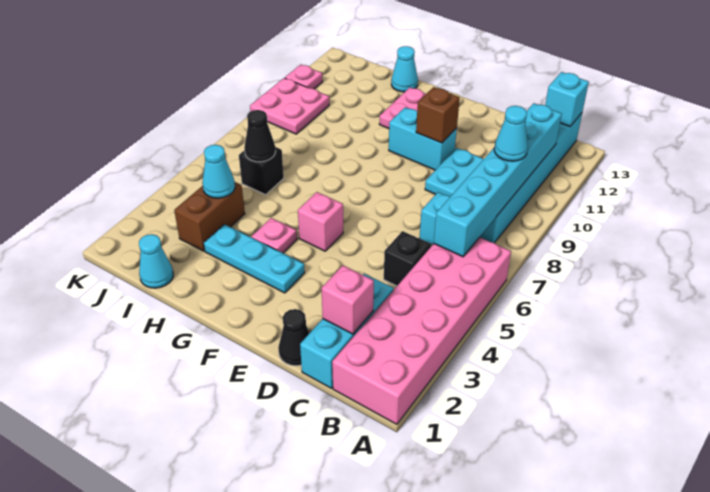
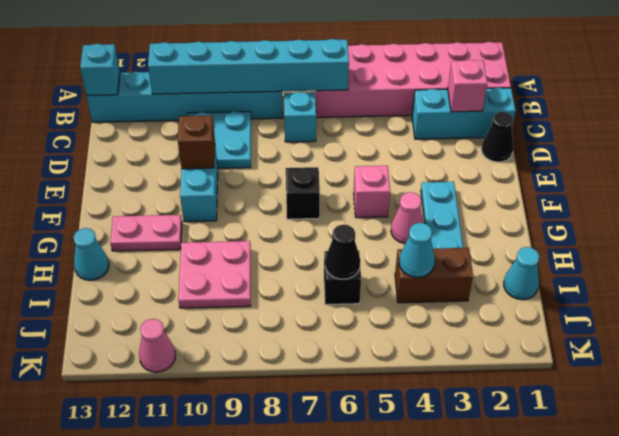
cyan cone B9 level 3 -> none
black brick C5 level 1 -> black brick F7 level 1
pink plate G4 level 1 -> pink cone G4 level 1
pink plate J9:K10 level 1 -> pink plate H9:I10 level 1
pink plate K11 level 1 -> pink cone K11 level 1

